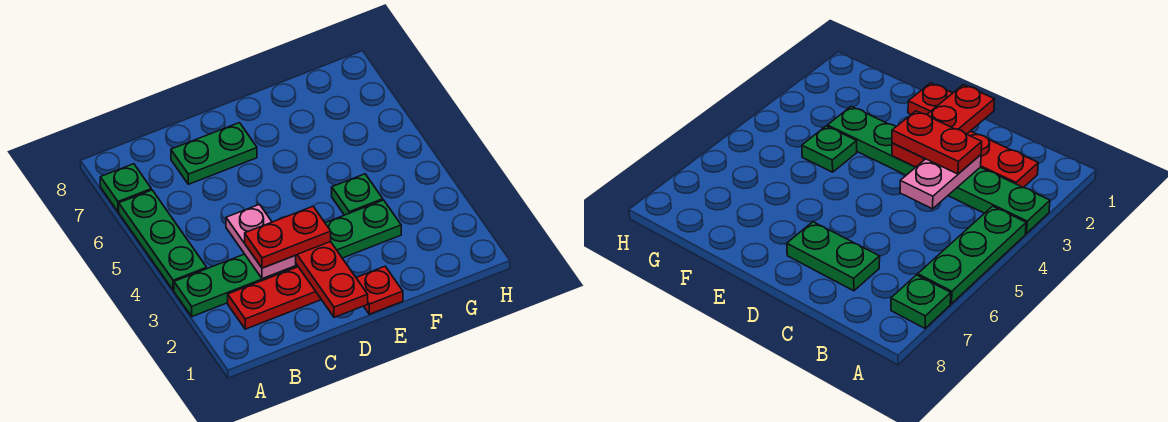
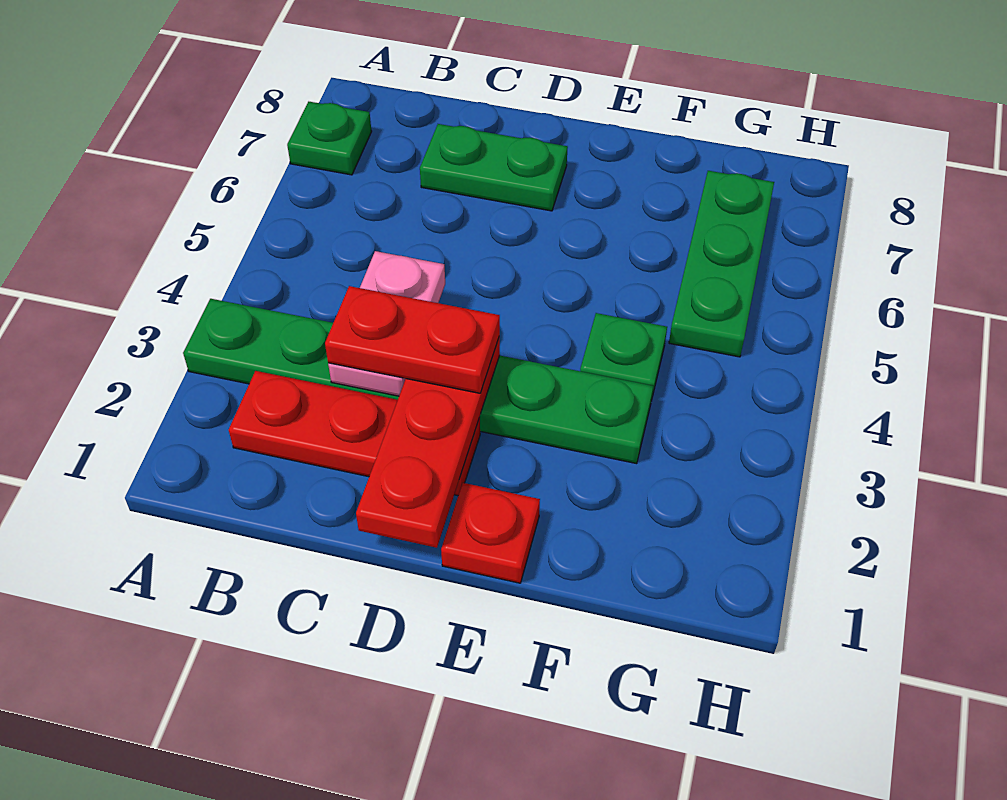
green plate A4:A6 level 1 -> green plate G5:G7 level 1

